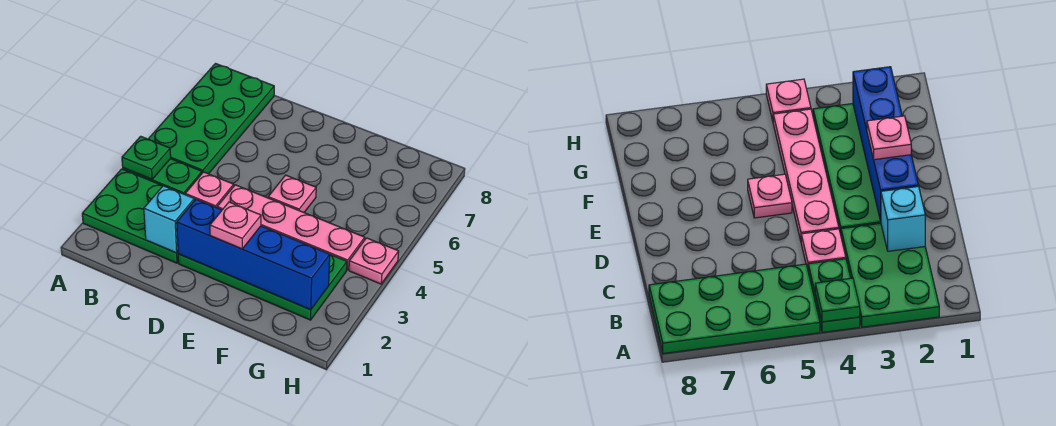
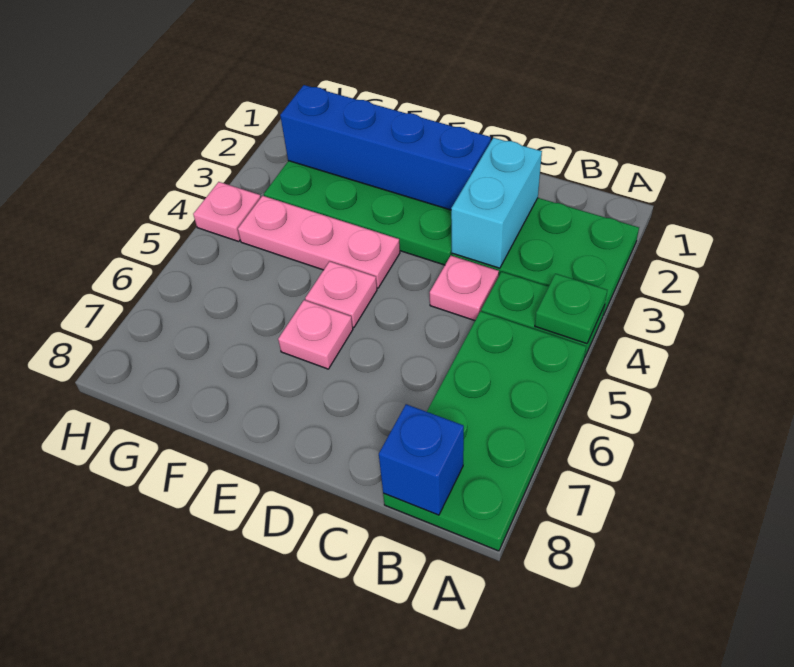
none -> blue brick B8 level 2
cyan brick C2 level 2 -> cyan brick C2:C3 level 2
pink plate D4:G4 level 1 -> pink plate E4:G4 level 1
pink plate E2 level 3 -> pink plate E6 level 1

